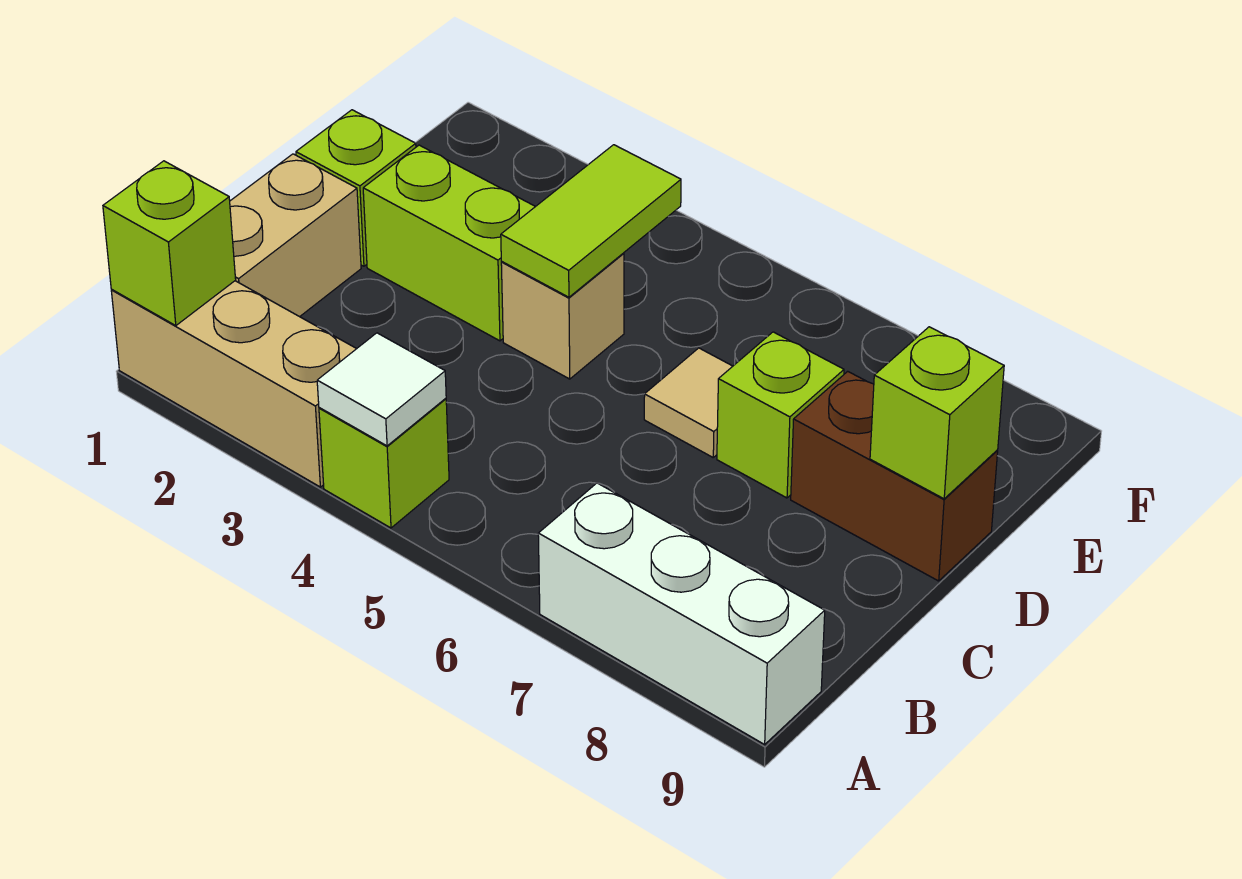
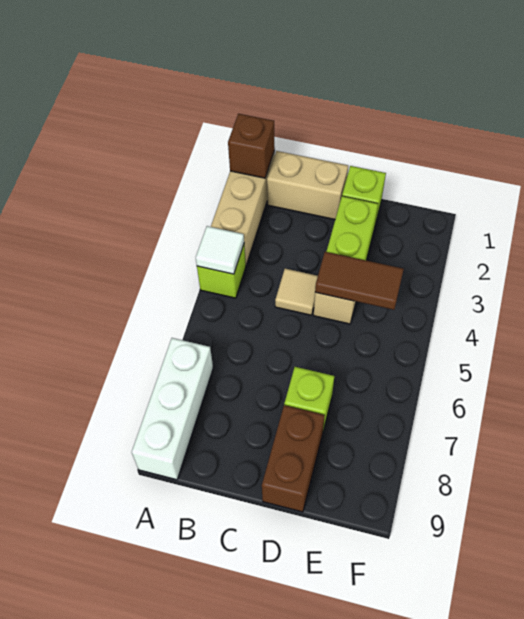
lime brick A1 level 2 -> brown brick A1 level 2
lime tile D4:E4 level 2 -> brown tile D4:E4 level 2
tan tile D6 level 1 -> tan tile C4 level 1
lime brick D9 level 2 -> none

